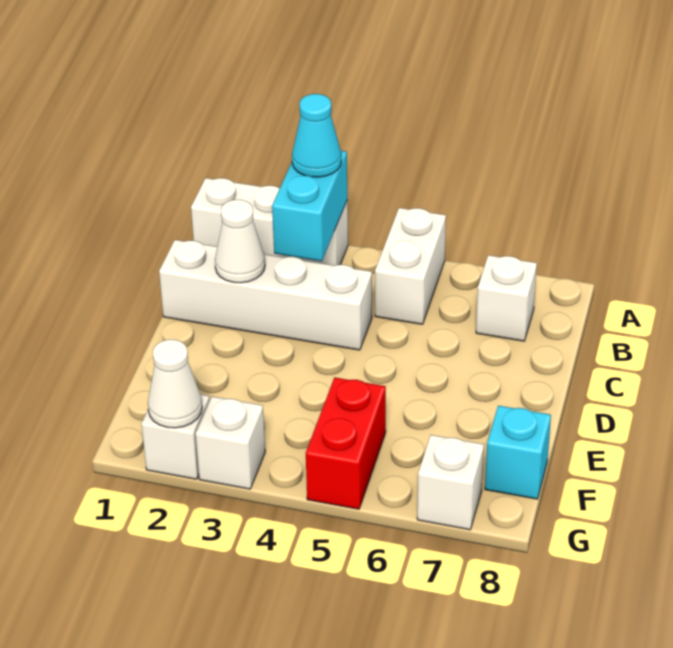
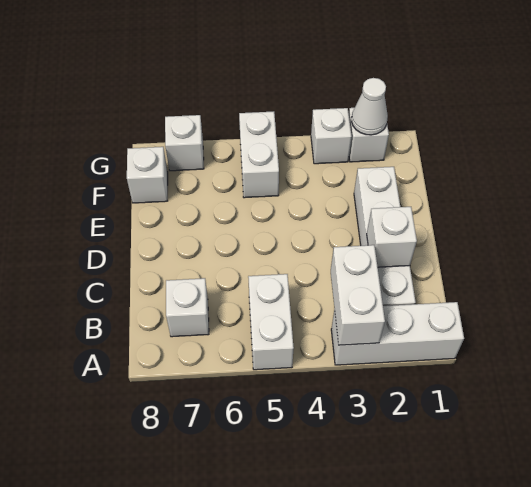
cyan brick A3:B3 level 2 -> white brick A3:B3 level 2
cyan cone A3 level 3 -> none
white brick C1:C4 level 1 -> white brick B2:E2 level 1
white cone C2 level 2 -> white brick C2 level 2
red brick F5:G5 level 1 -> white brick F5:G5 level 1
cyan brick F8 level 1 -> white brick F8 level 1

